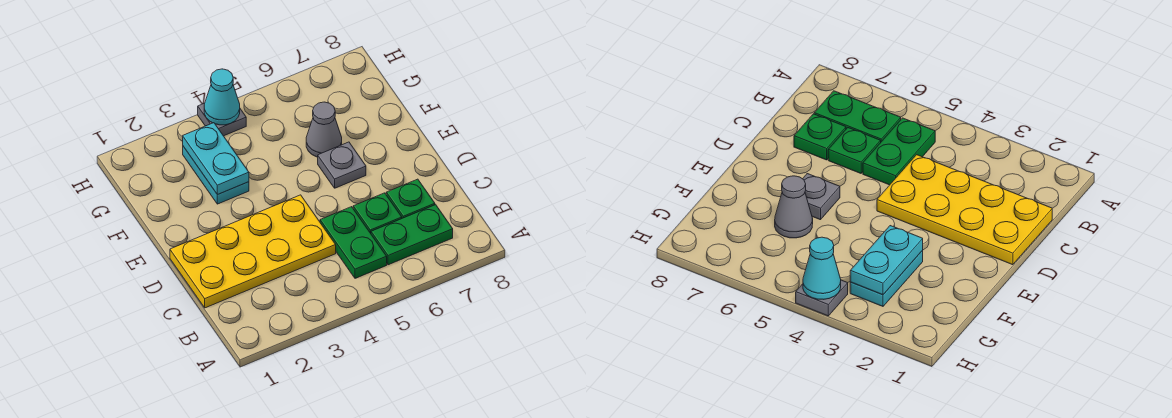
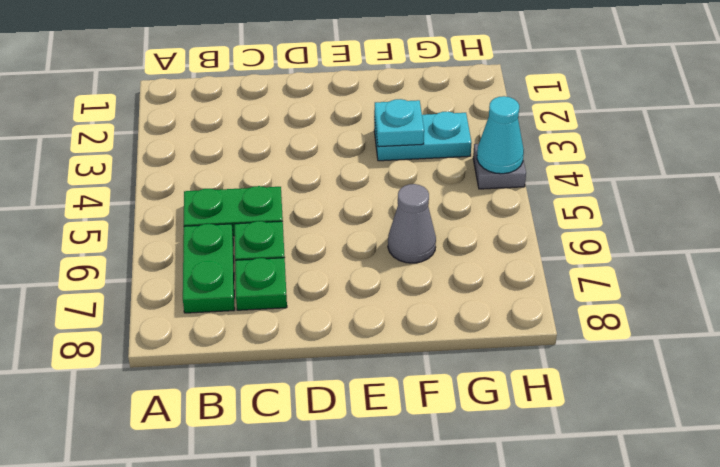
yellow plate C1:D4 level 1 -> none
grey plate E6 level 1 -> none
cyan plate F3:G3 level 2 -> cyan plate F3 level 2

